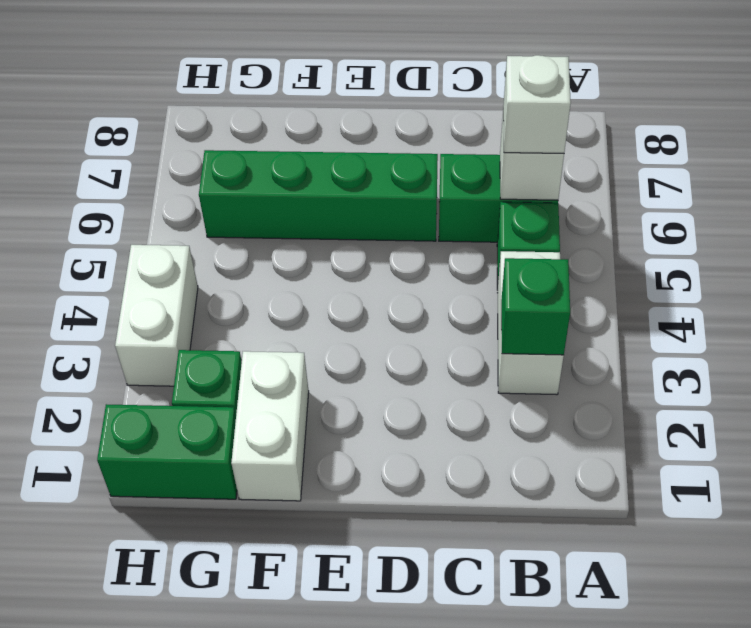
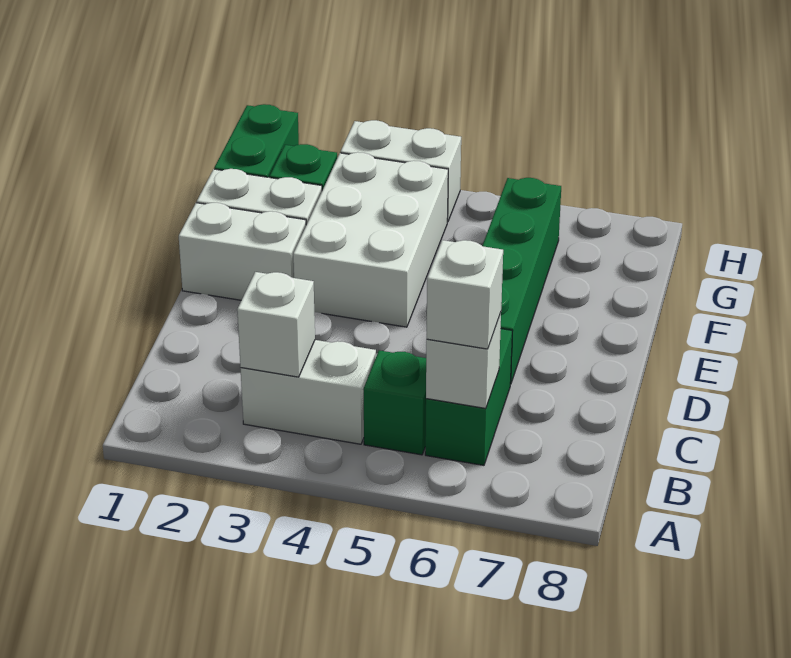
green brick B3 level 2 -> white brick B3 level 2
none -> white brick E1:E2 level 1
none -> white brick E3:G4 level 1

